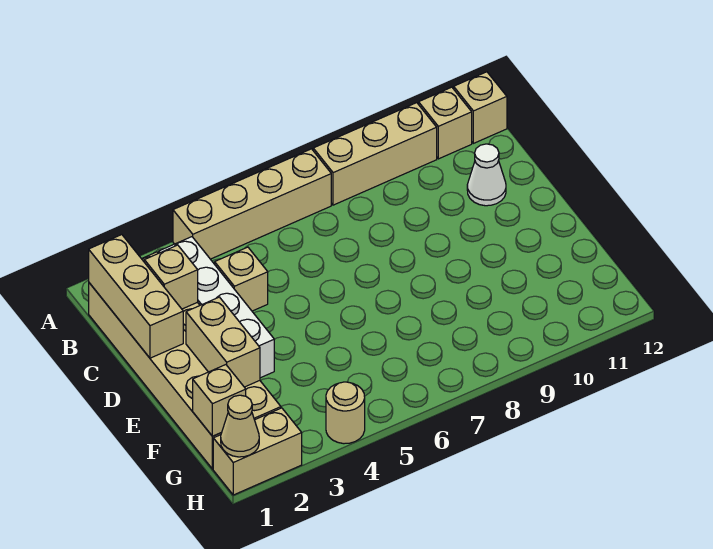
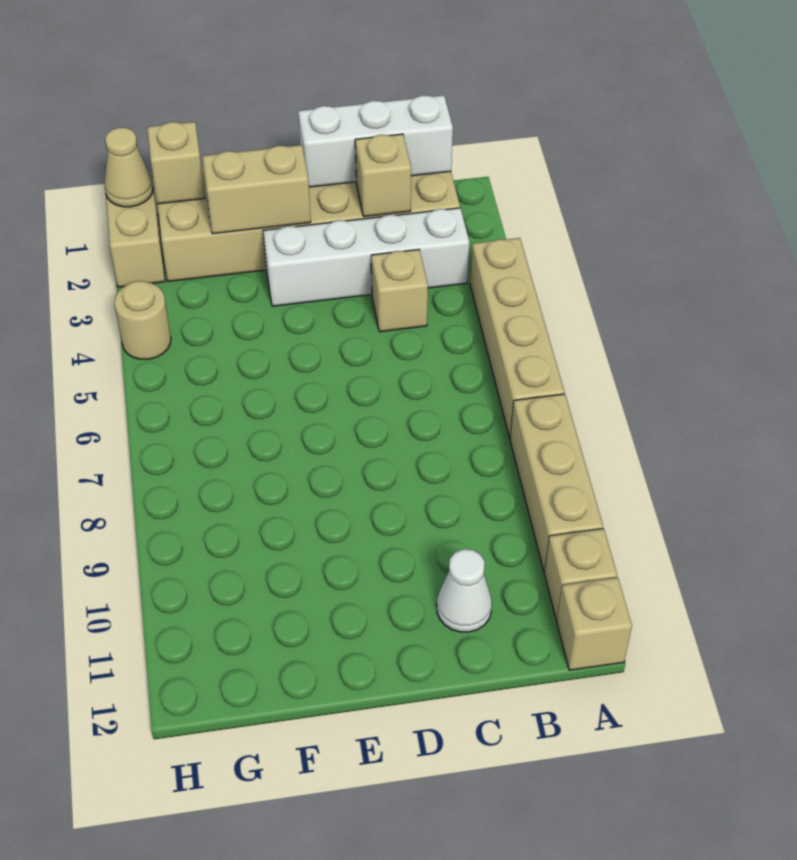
tan brick B1:D1 level 2 -> white brick B1:D1 level 2

